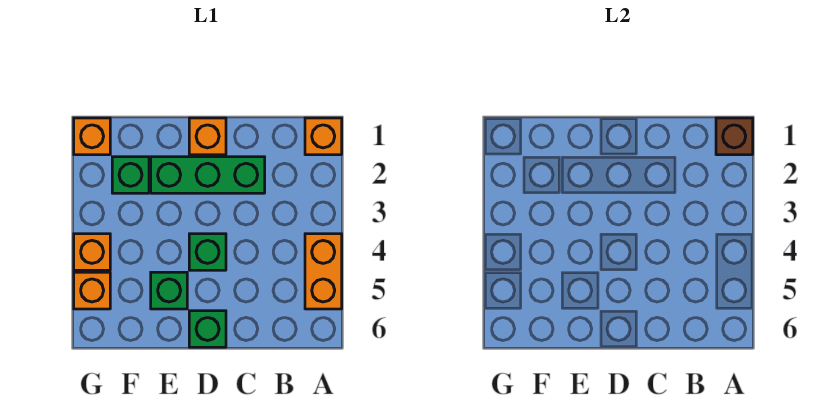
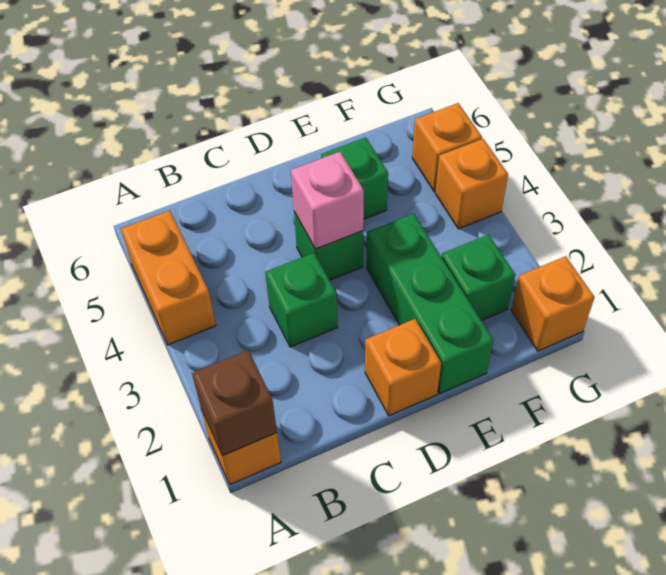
green brick C2:E2 level 1 -> green brick E1:E3 level 1
none -> pink brick D4 level 2
green brick D6 level 1 -> green brick C3 level 1

